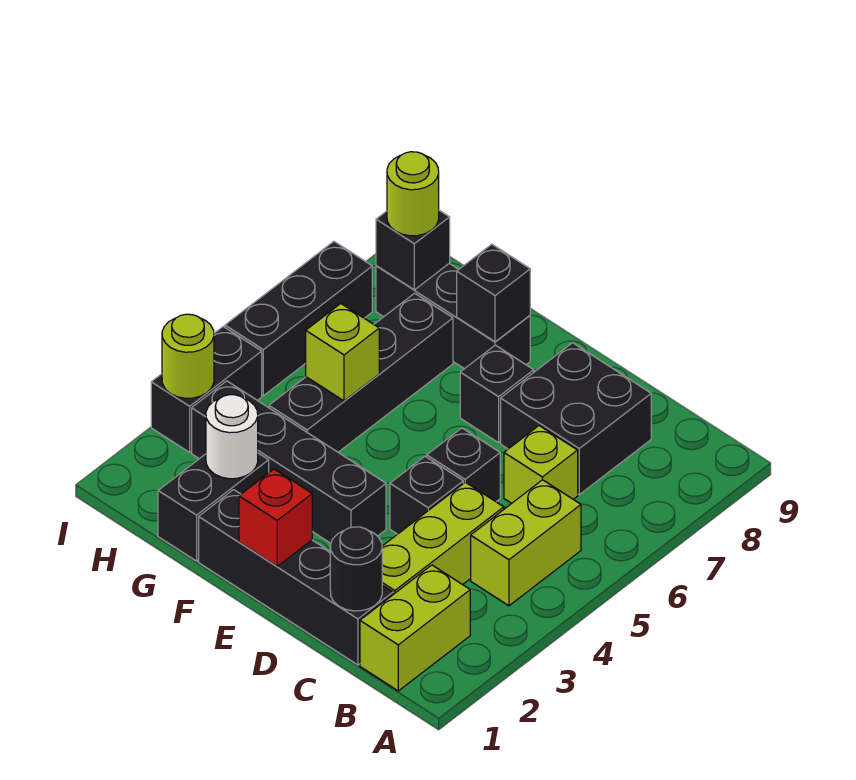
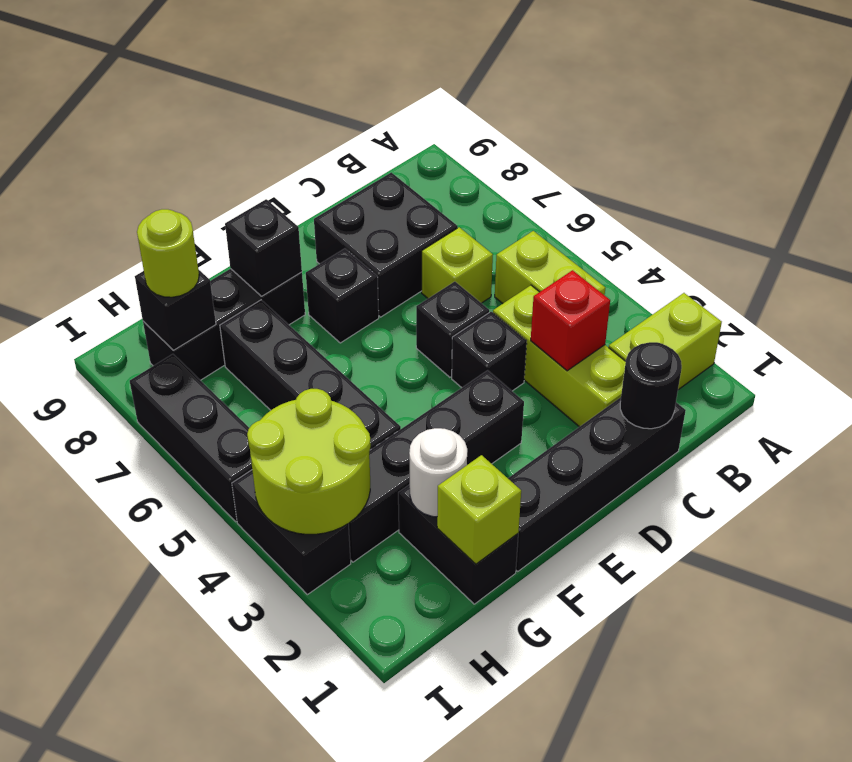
lime brick B1:B2 level 1 -> lime brick A2:B2 level 1
red brick E1 level 2 -> red brick C3 level 2
lime brick G5 level 2 -> lime brick G1 level 2
lime round brick I3 level 2 -> lime round brick H3:I4 level 2

